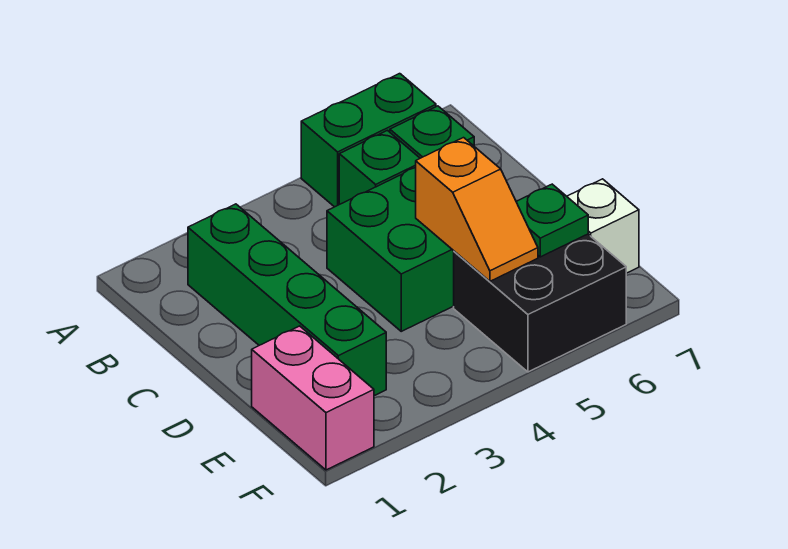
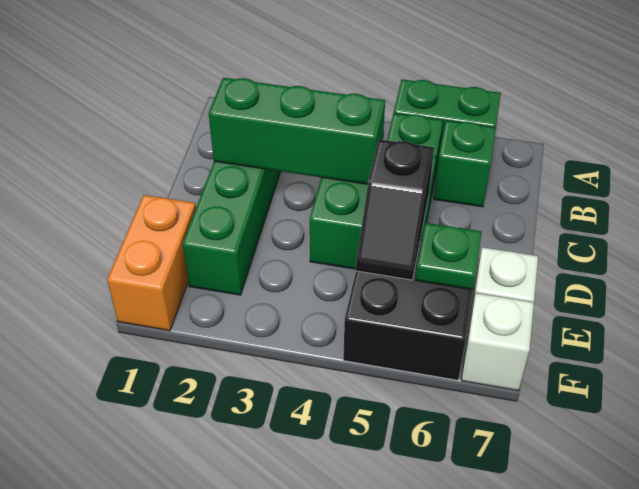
none -> green brick C2:C4 level 2
orange slope D5:E5 level 2 top D -> black slope D5:E5 level 2 top D
pink brick E1:F1 level 1 -> orange brick E1:F1 level 1
none -> white brick F7 level 1

